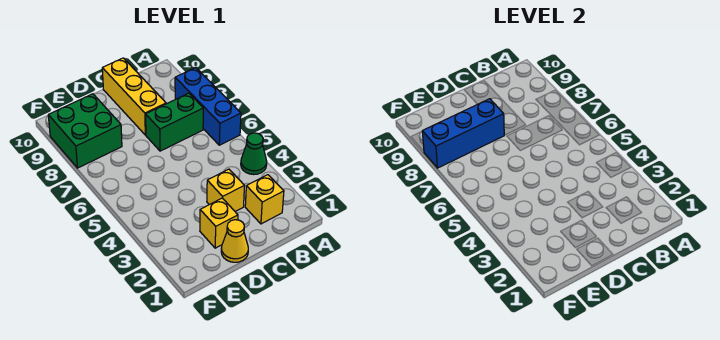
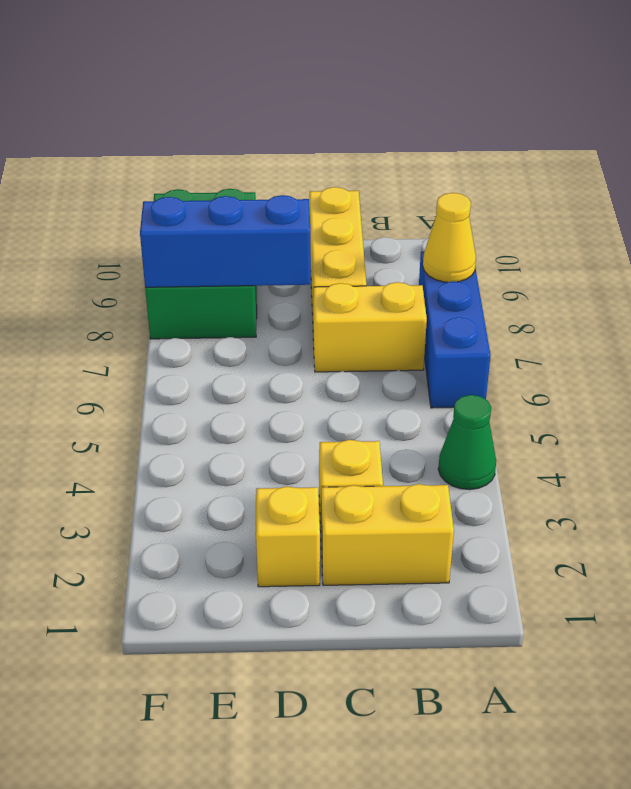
yellow brick B2 level 1 -> yellow brick B2:C2 level 1
green brick B7:C7 level 1 -> yellow brick B7:C7 level 1
yellow cone D1 level 1 -> yellow cone A8 level 2
green brick E8:F9 level 1 -> green brick E8:F10 level 1

